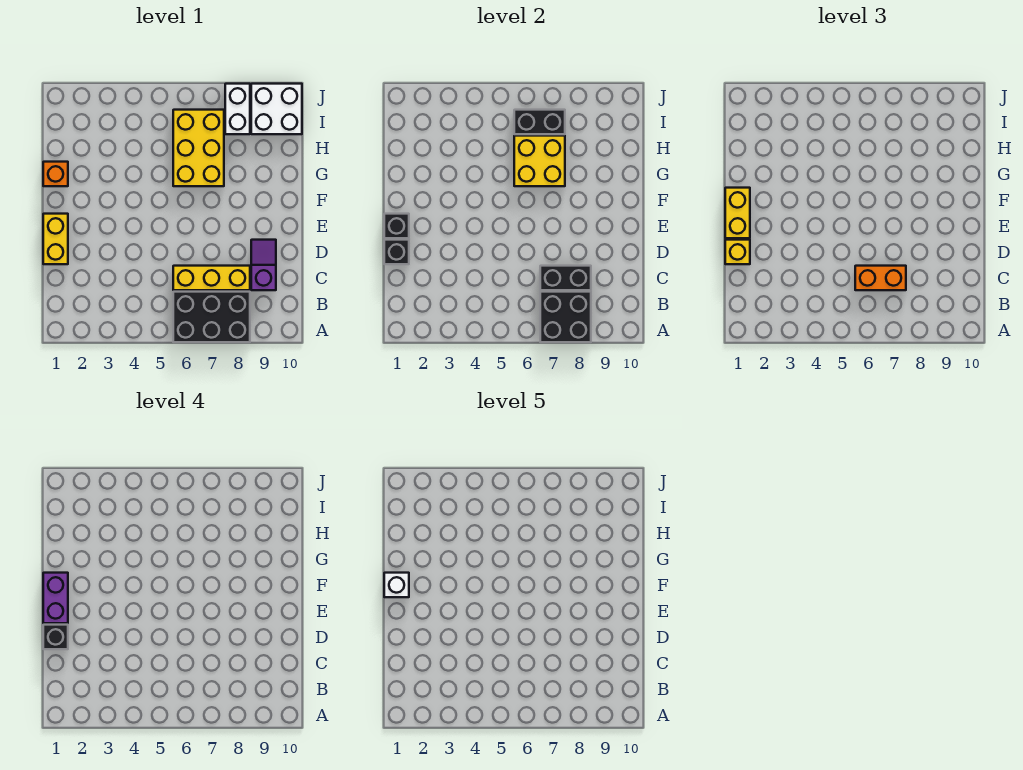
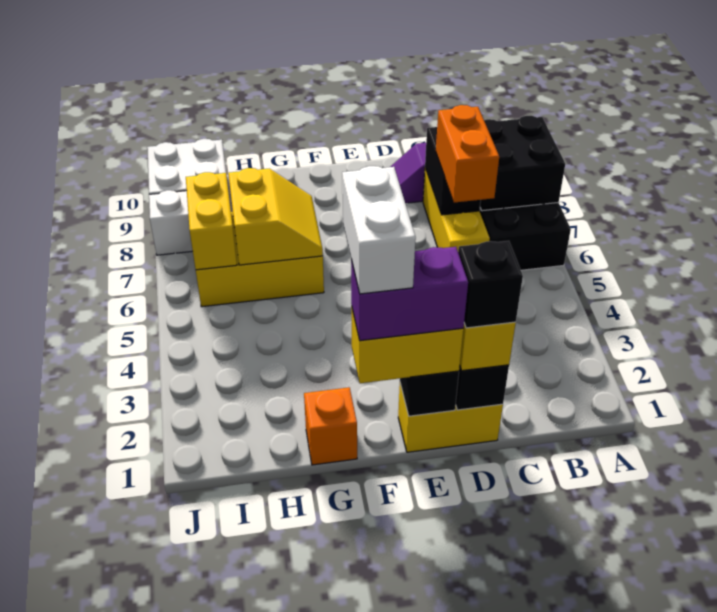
white brick F1 level 5 -> white brick F1:F2 level 5
yellow brick G6:H7 level 2 -> yellow slope G6:H7 level 2 top H
black brick I6:I7 level 2 -> yellow brick I6:I7 level 2

